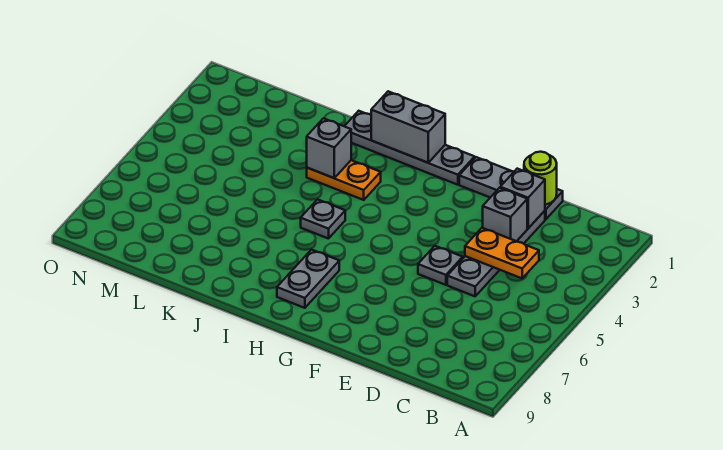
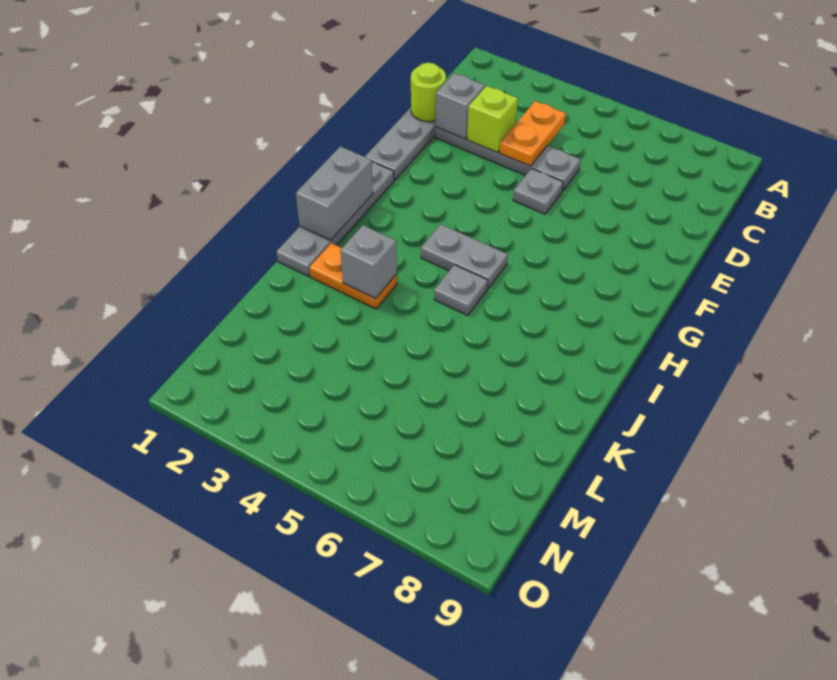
grey brick D3 level 2 -> lime brick D3 level 2
grey plate H7:H8 level 1 -> grey plate H4:H5 level 1
orange plate I3:J3 level 1 -> orange plate J2:J3 level 1

